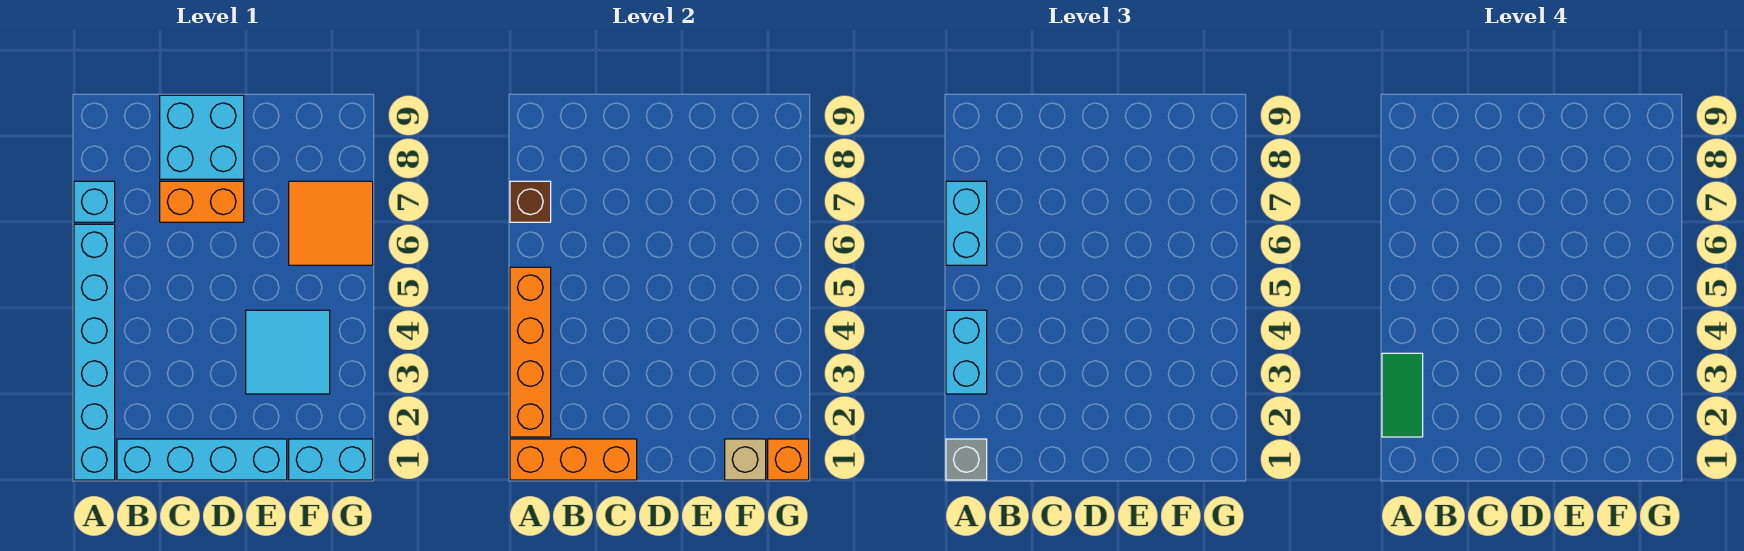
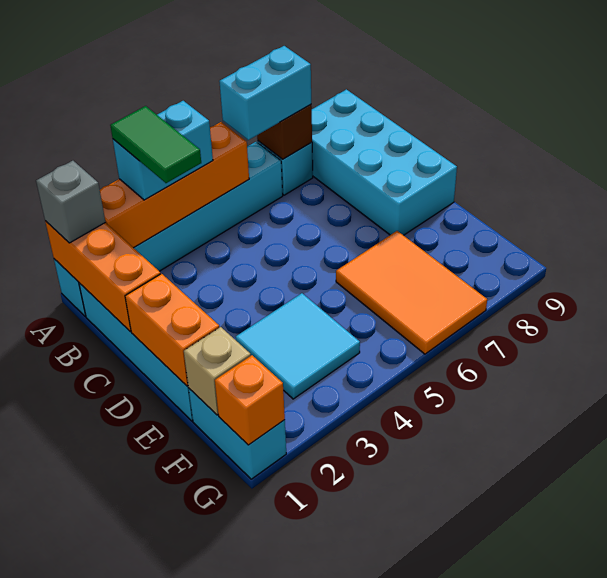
green tile A2:A3 level 4 -> green tile A3:B3 level 4
orange brick C7:D7 level 1 -> orange brick D1:E1 level 2
cyan brick C8:D9 level 1 -> cyan brick A8:D9 level 1
orange tile F6:G7 level 1 -> orange tile E6:G7 level 1

